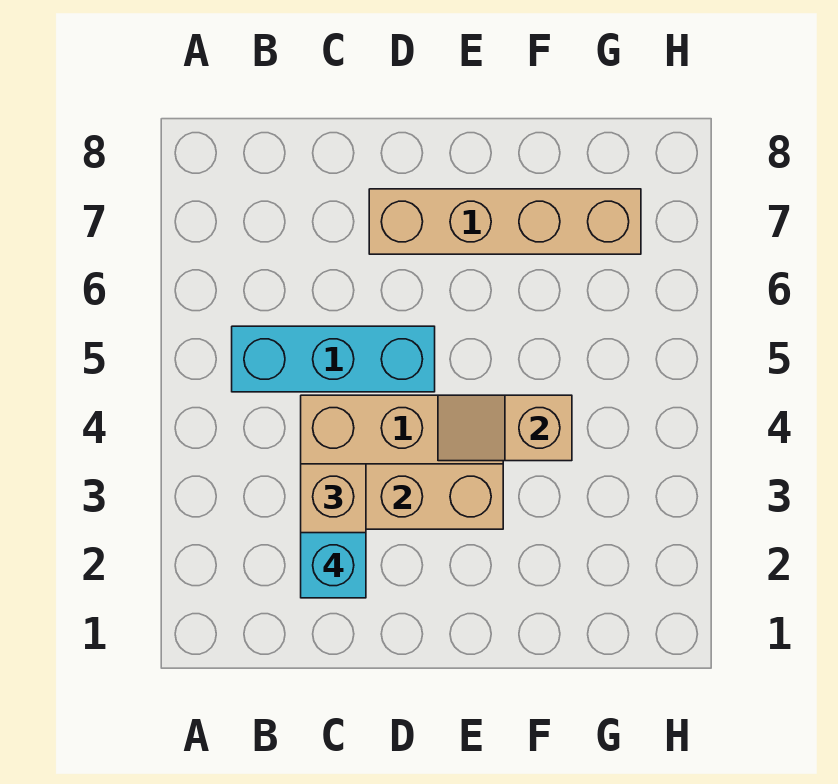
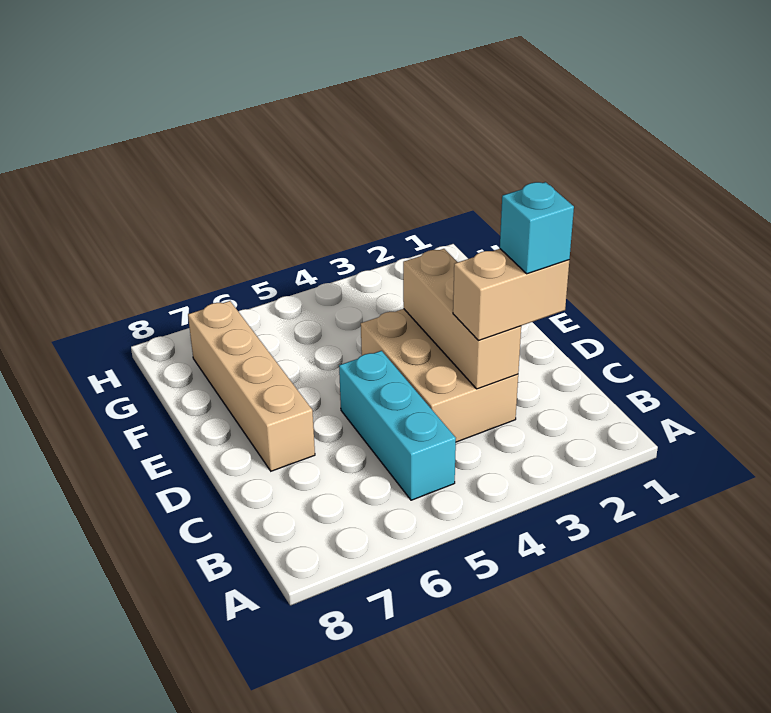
tan slope E4:F4 level 2 top F -> none

